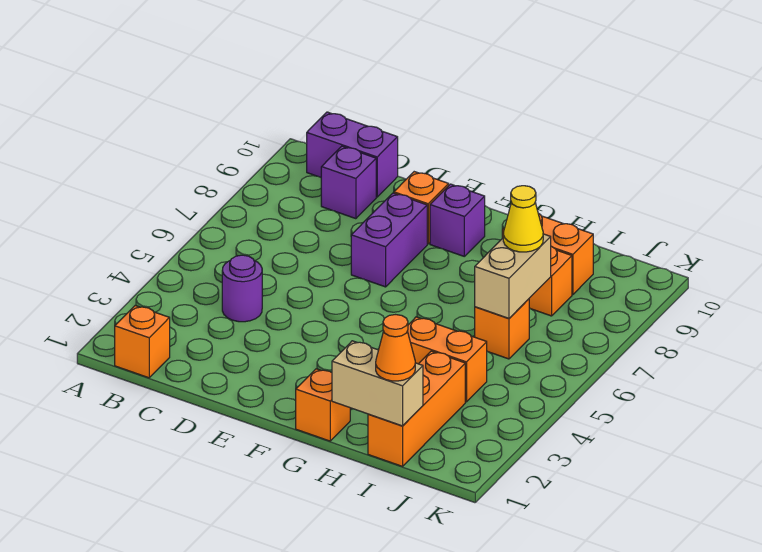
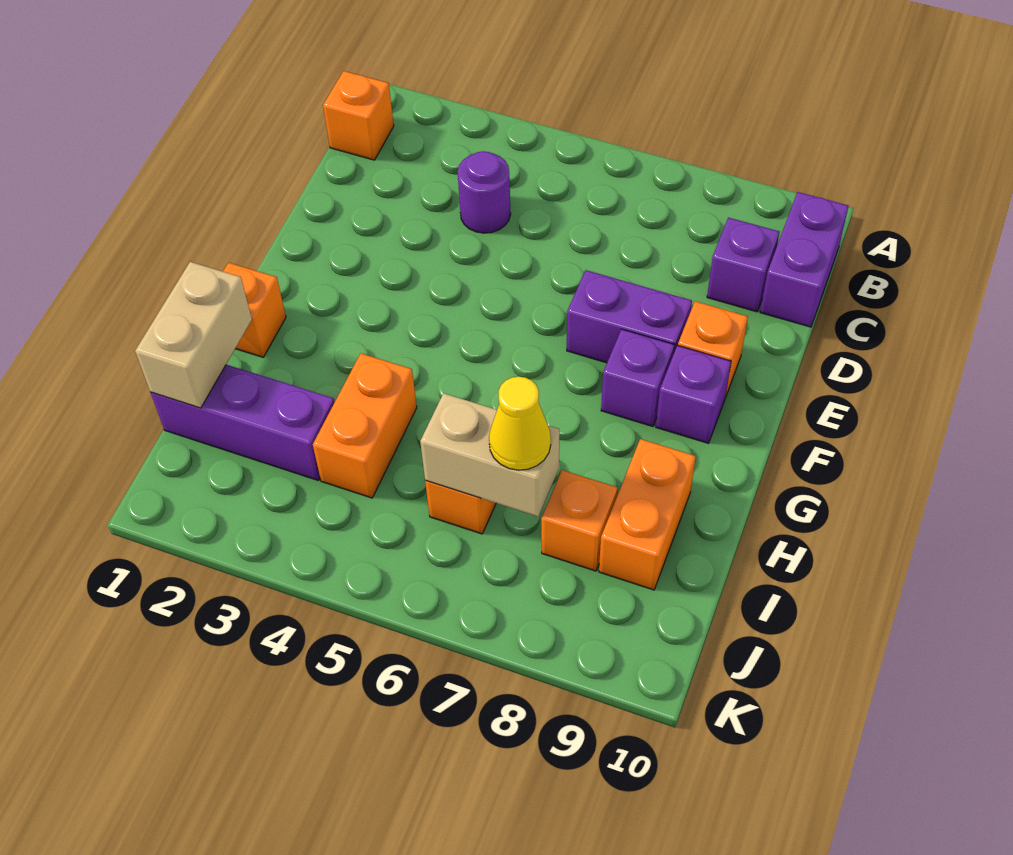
none -> purple brick F8 level 1
orange brick I1:I3 level 1 -> purple brick I1:I3 level 1
orange cone I1 level 3 -> none

